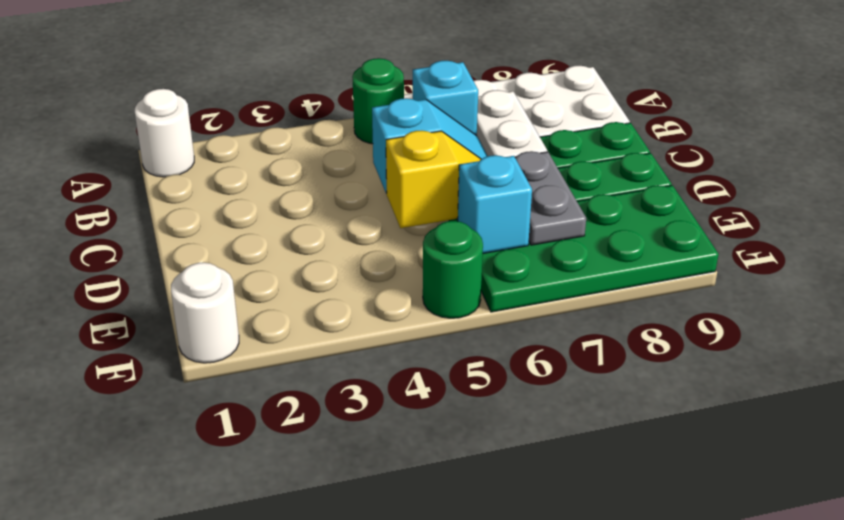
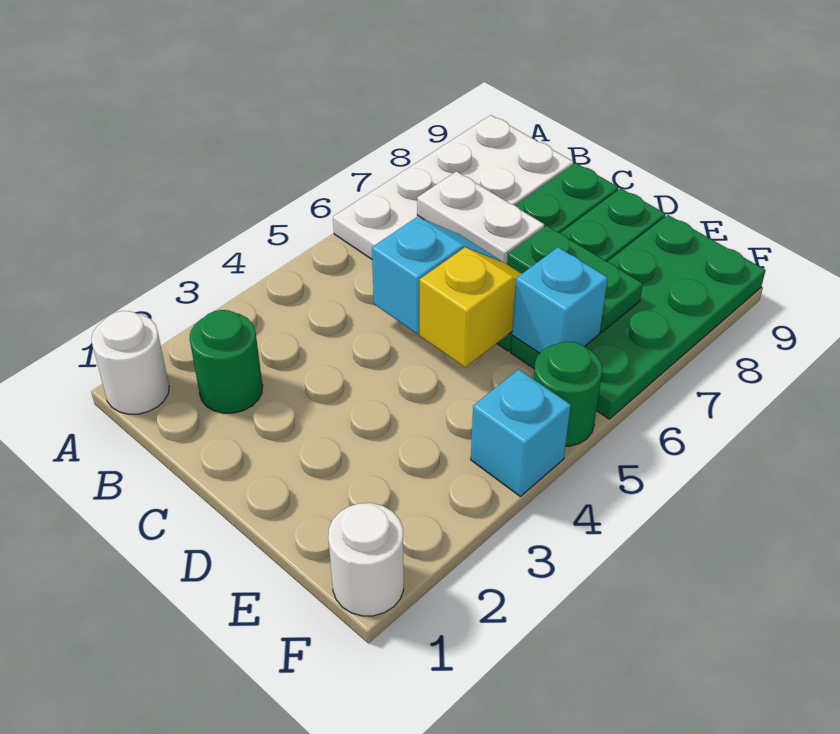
green round brick A5 level 1 -> green round brick B2 level 1
cyan brick B6 level 2 -> cyan brick F4 level 1
grey plate D7:E7 level 2 -> green plate D7:E7 level 2

